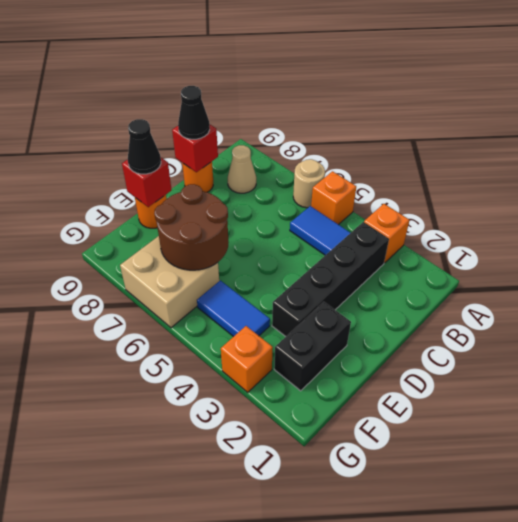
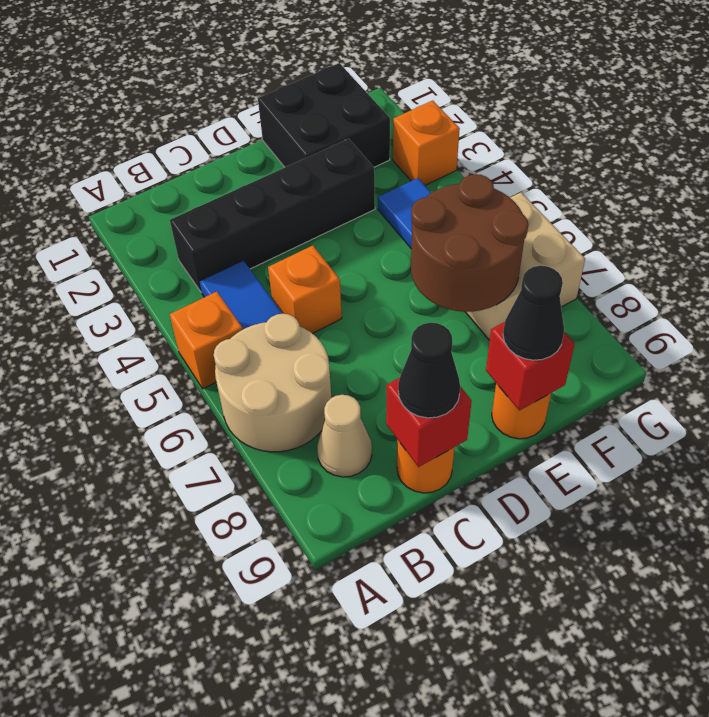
orange brick A3 level 1 -> orange brick C5 level 1
tan round brick A6 level 1 -> tan round brick A6:B7 level 1
black brick E2:F2 level 1 -> black brick E1:F2 level 1

